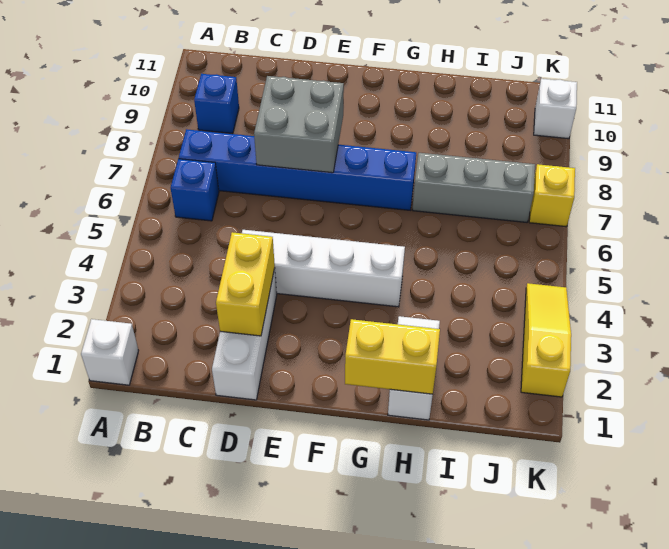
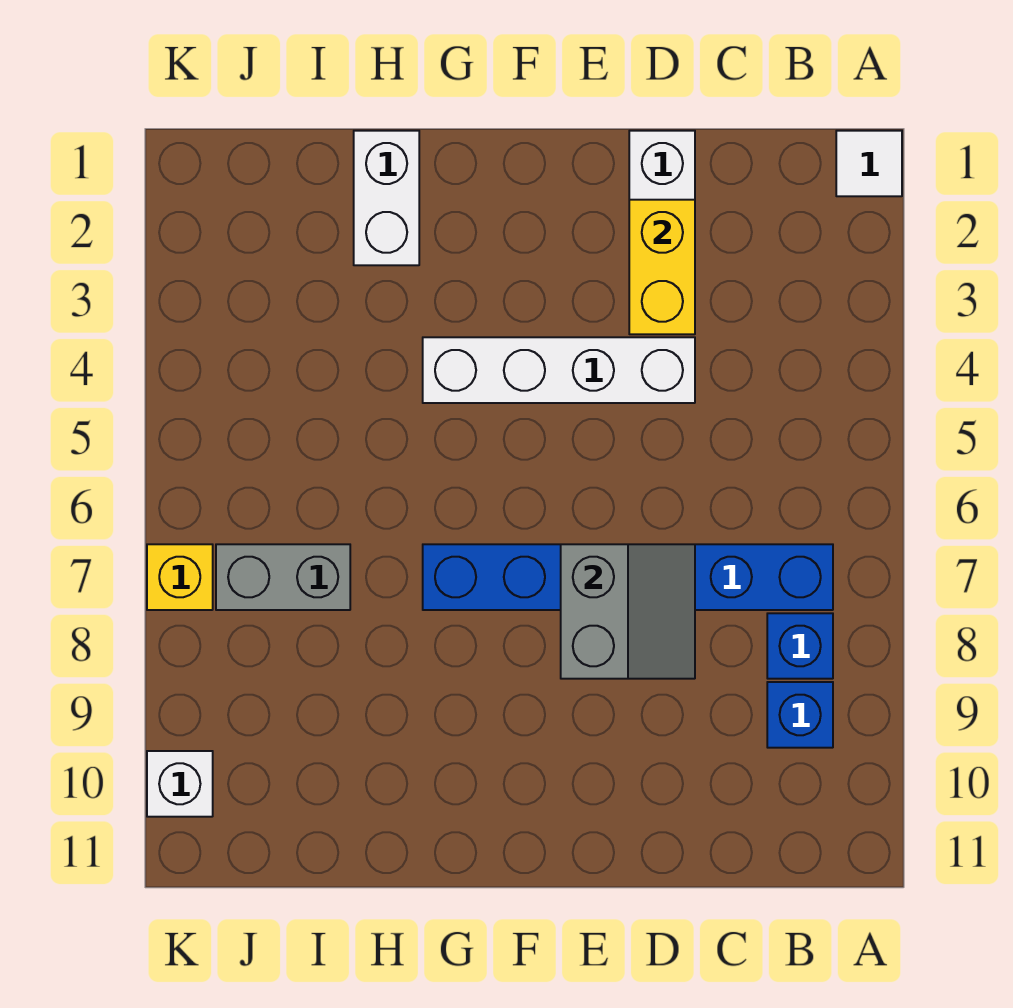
white brick A1 level 1 -> white tile A1 level 1
blue brick B6 level 1 -> blue brick B8 level 1
grey brick D7:E8 level 2 -> grey slope D7:E8 level 2 top E
yellow brick G1:H1 level 2 -> none
grey brick H7:J7 level 1 -> grey brick I7:J7 level 1
yellow slope K2:K4 level 1 top 2 -> none

